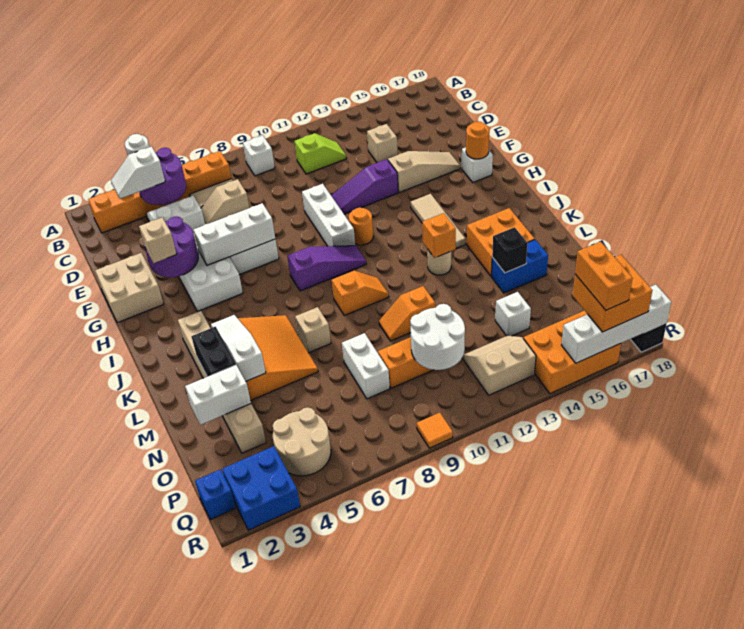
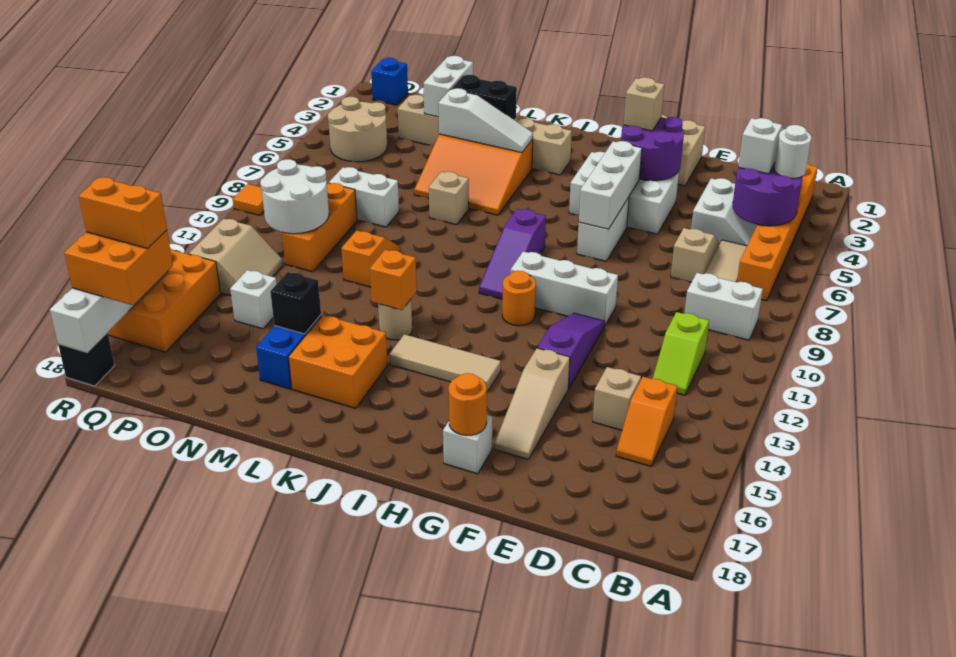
white brick B9 level 1 -> white brick B9:C9 level 1
orange slope K9:K10 level 1 top 9 -> orange slope C14:C15 level 1 top 14
blue brick Q2:R3 level 1 -> none

